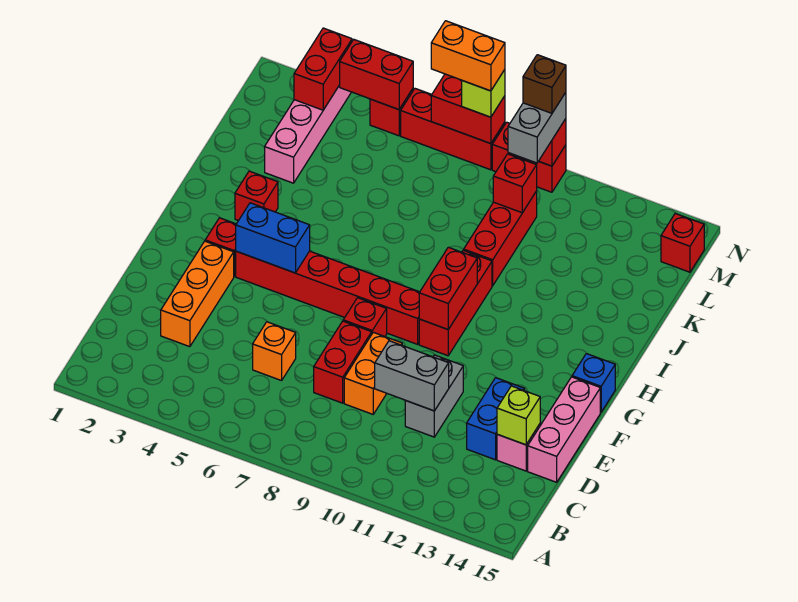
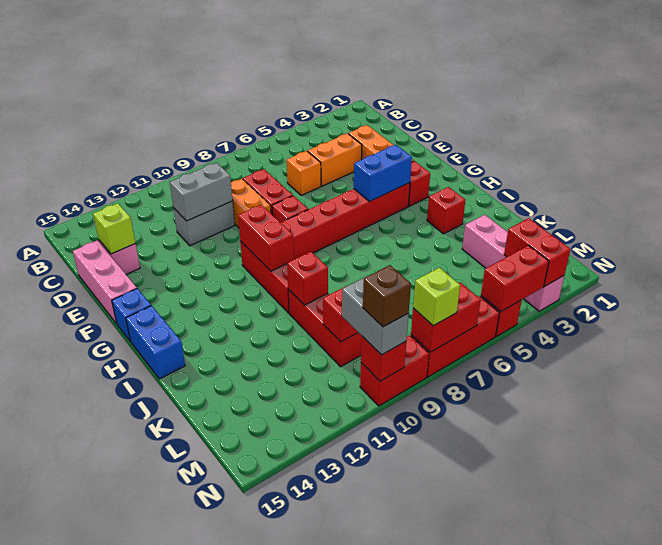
grey brick D11:E11 level 1 -> grey brick D10:D11 level 1
blue brick D13:E13 level 1 -> blue brick H15:I15 level 1
red brick M15 level 1 -> red brick J10 level 2
orange brick N7:N8 level 4 -> orange brick D4:D5 level 1

